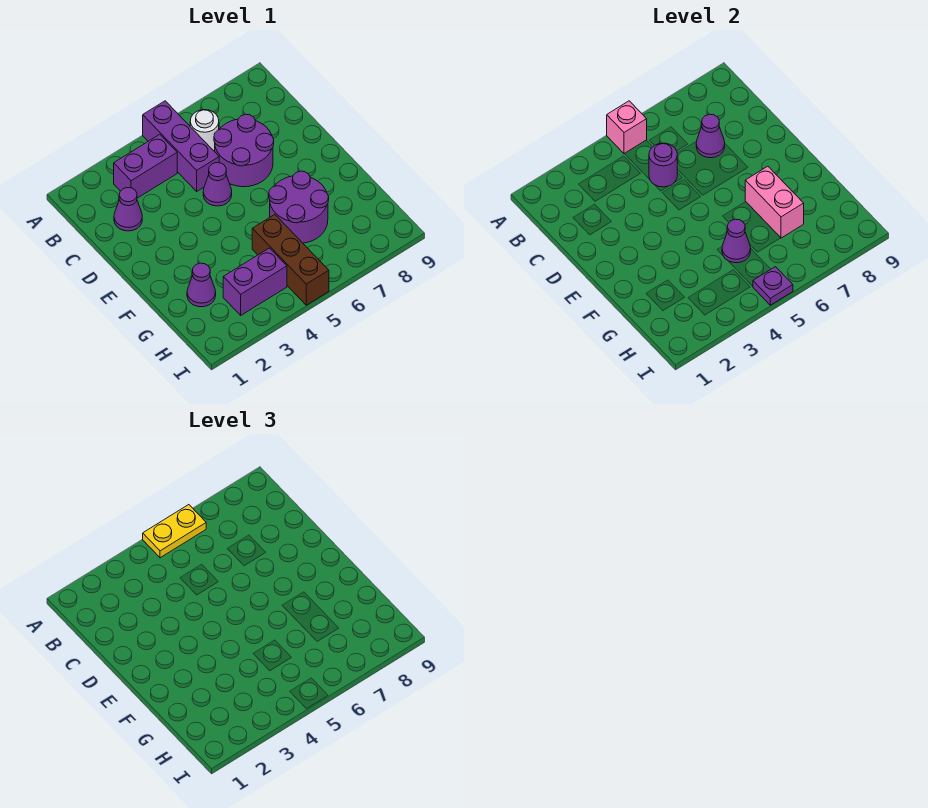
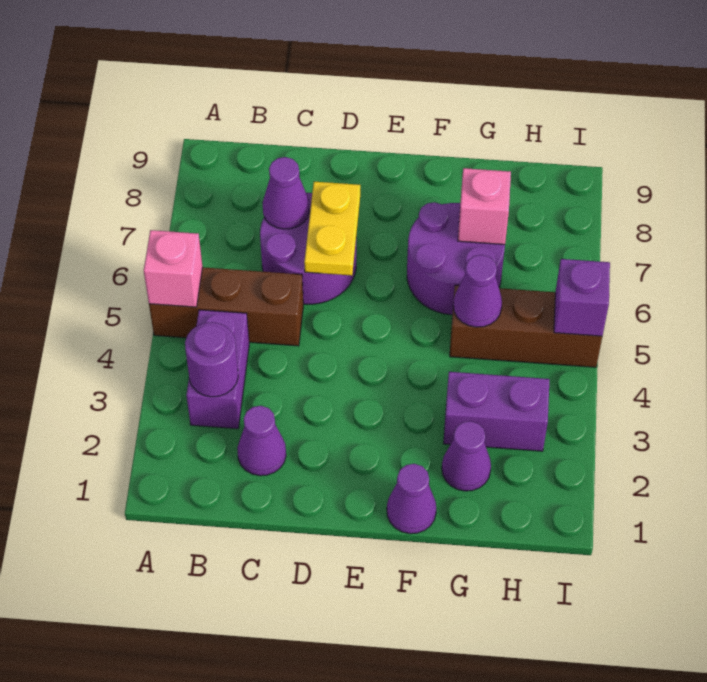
purple brick A5:C5 level 1 -> brown brick A5:C5 level 1
yellow plate A5:A6 level 3 -> yellow plate D6:D7 level 2
white round brick B6 level 1 -> none
purple round brick C5 level 2 -> purple round brick B3 level 2
purple cone D5 level 1 -> purple cone F1 level 1
pink brick F7:G7 level 2 -> pink brick G7 level 2
purple brick H3:H4 level 1 -> purple brick G3:H3 level 1
purple plate I5 level 2 -> purple brick I5 level 2

